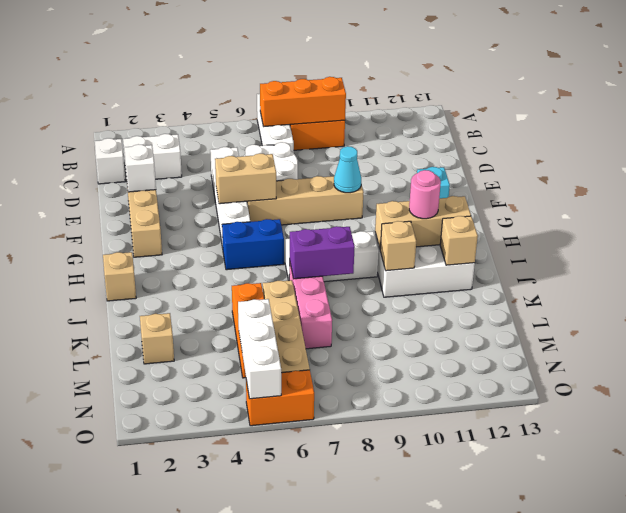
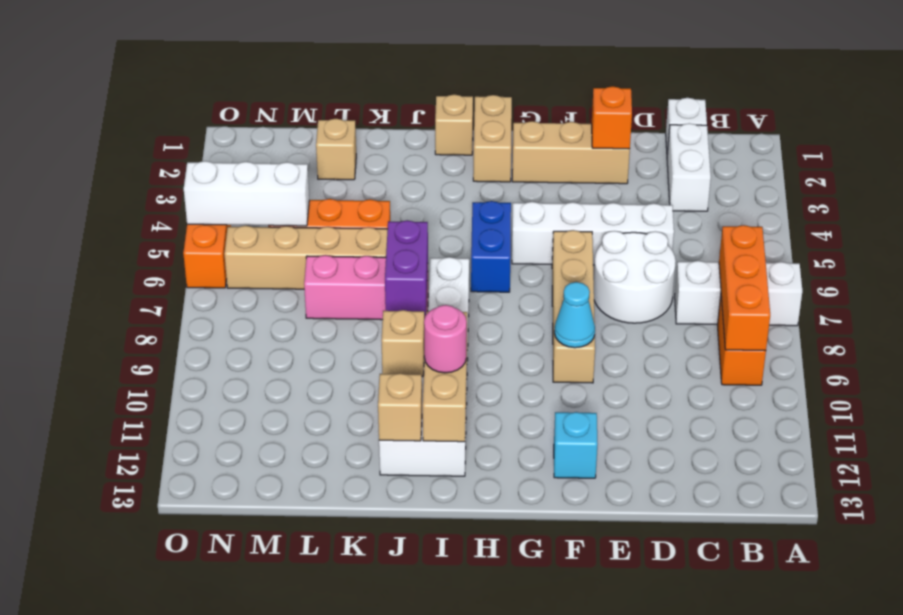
white brick E2 level 2 -> orange brick E2 level 2
tan brick F5:F6 level 2 -> tan brick H1:H2 level 1

